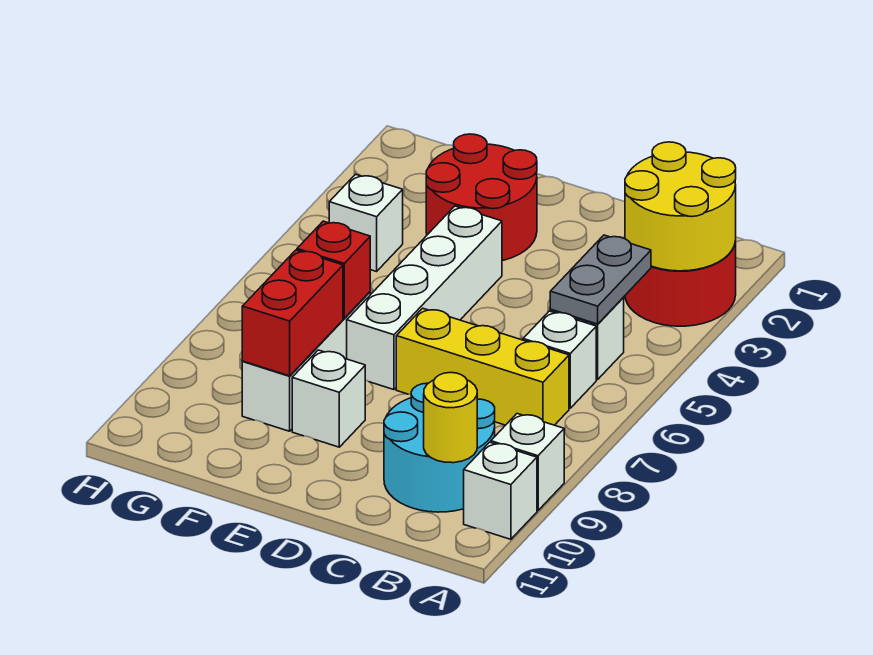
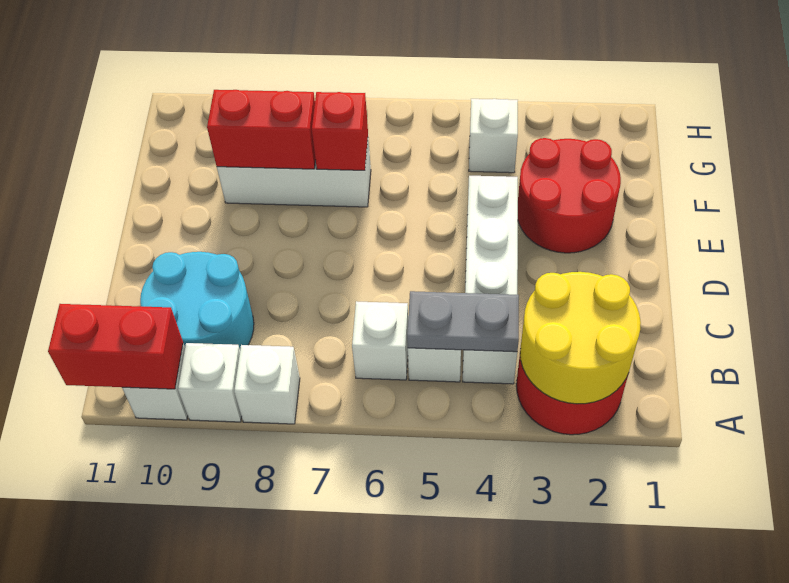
none -> red brick A10:A11 level 2
yellow brick B7:D7 level 1 -> none
yellow round brick B10 level 2 -> none
white brick E4:E7 level 1 -> white brick B4:E4 level 1
white brick E9 level 1 -> white brick A8 level 1

